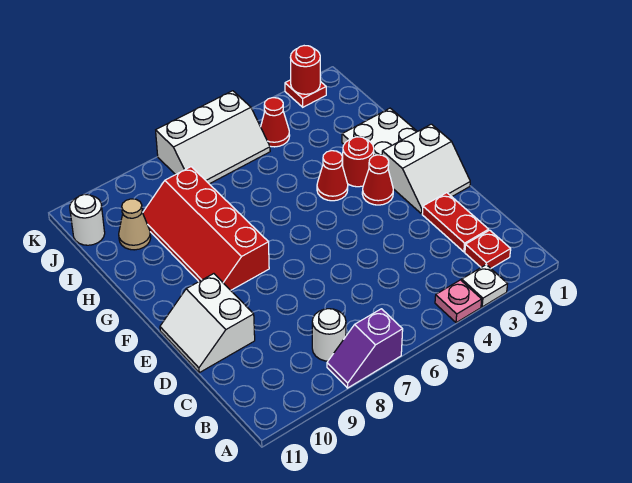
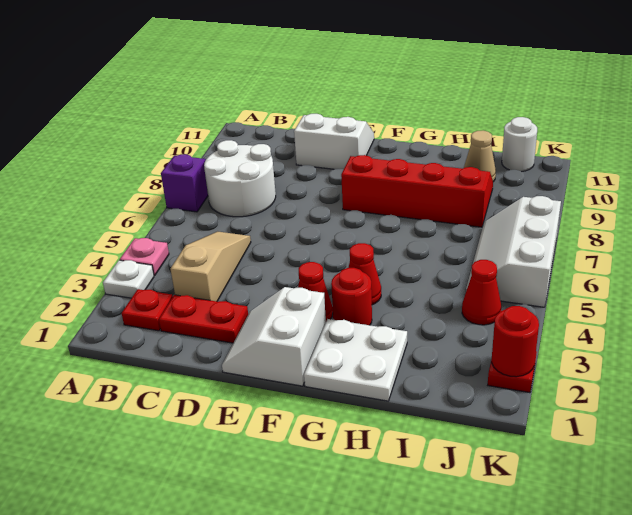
white round brick B8 level 1 -> white round brick B7:C8 level 1
none -> tan slope C3:C5 level 1 top 3

